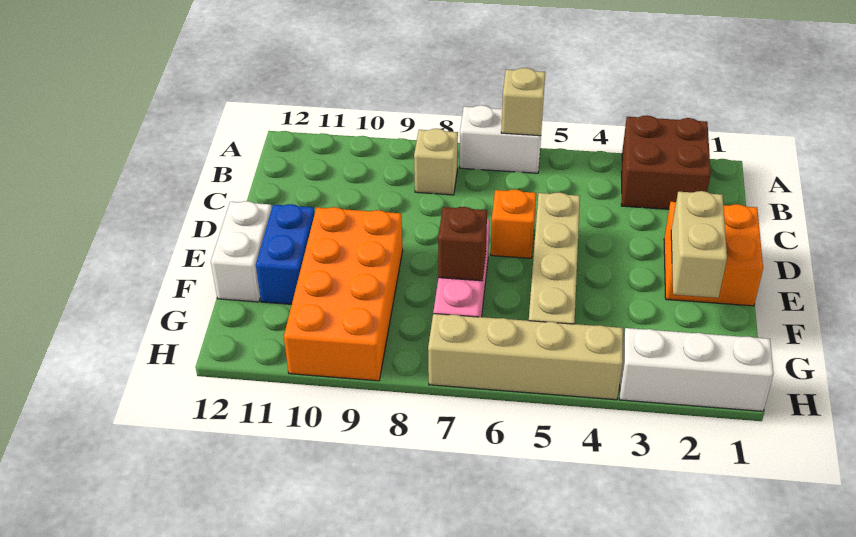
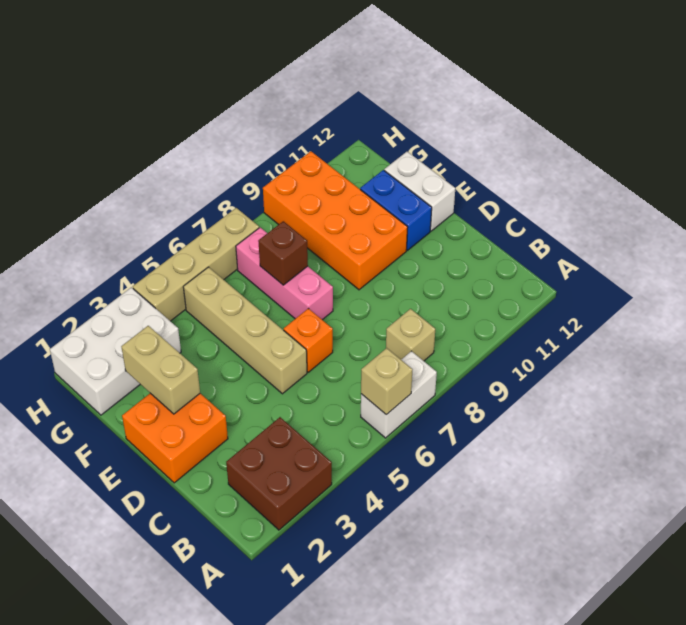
white brick H1:H3 level 1 -> white brick G1:H3 level 1

